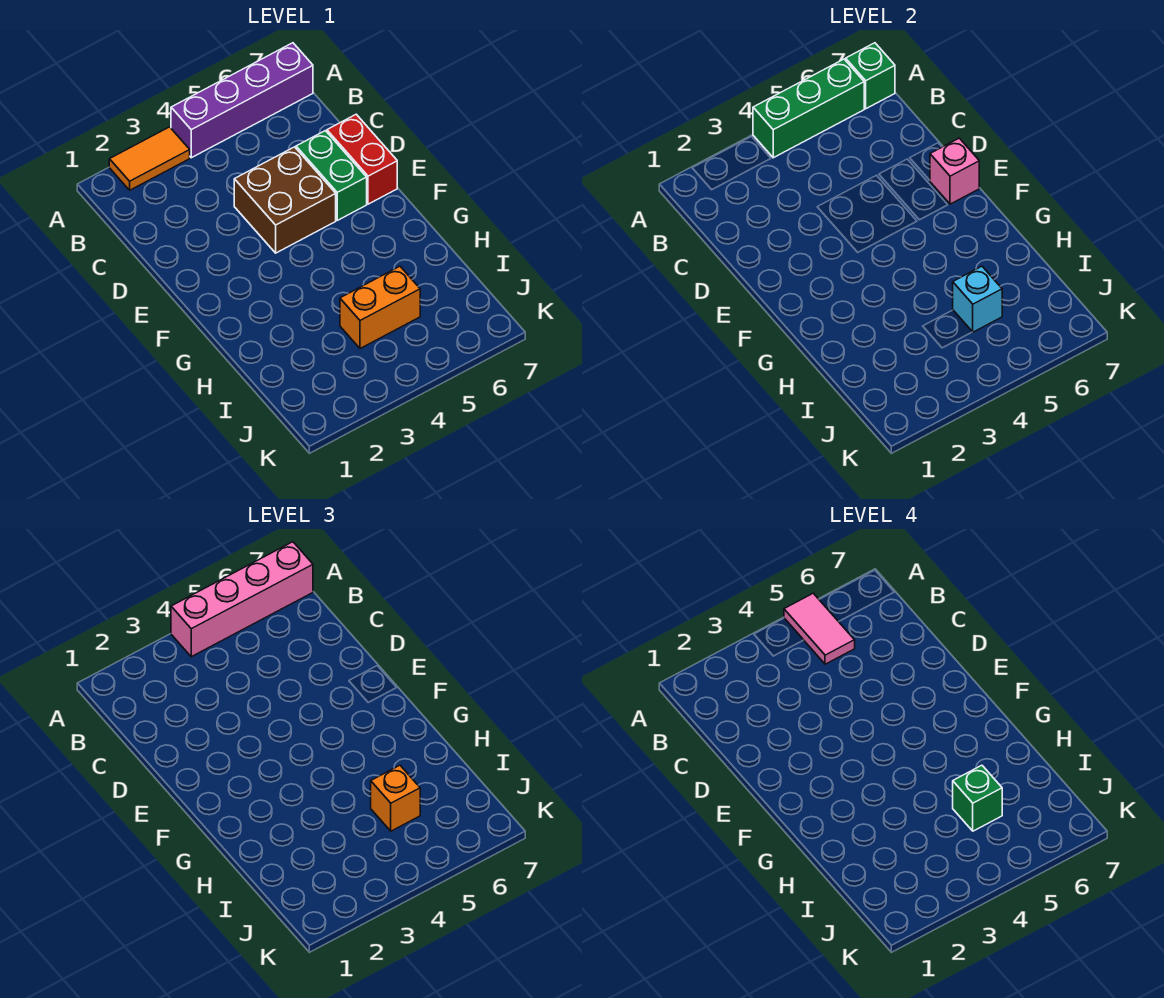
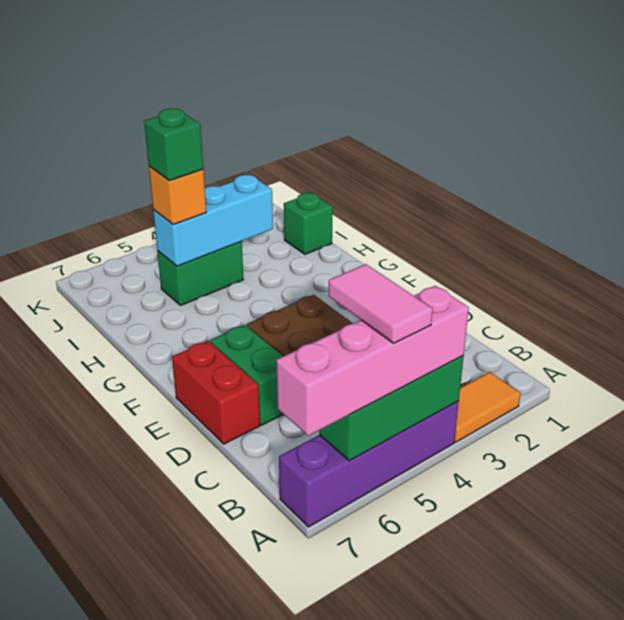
green brick A7 level 2 -> green brick I1 level 1
pink brick E7 level 2 -> none
orange brick I4:I5 level 1 -> green brick I4:I5 level 1
cyan brick I5 level 2 -> cyan brick I3:I5 level 2

